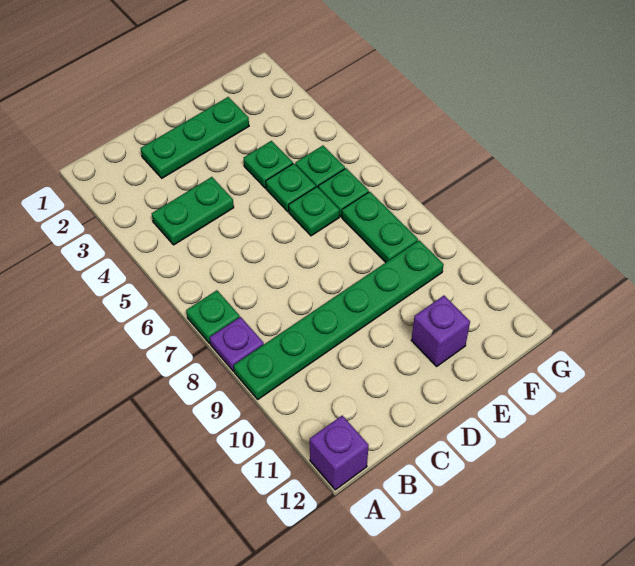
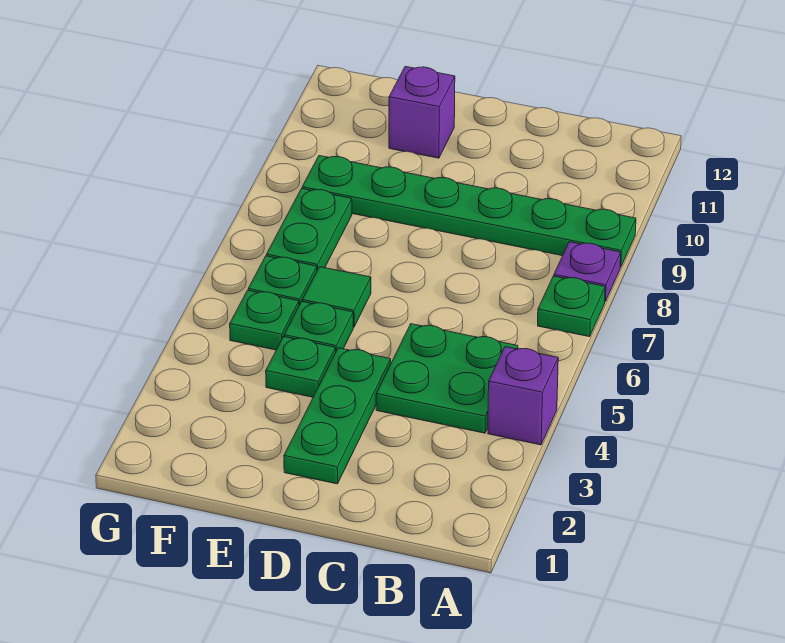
purple brick A12 level 1 -> purple brick A4 level 1
green plate B4:C4 level 1 -> green plate B4:C5 level 1
green plate C2:E2 level 1 -> green plate D2:D4 level 1
green plate E6 level 1 -> green tile E6 level 1

